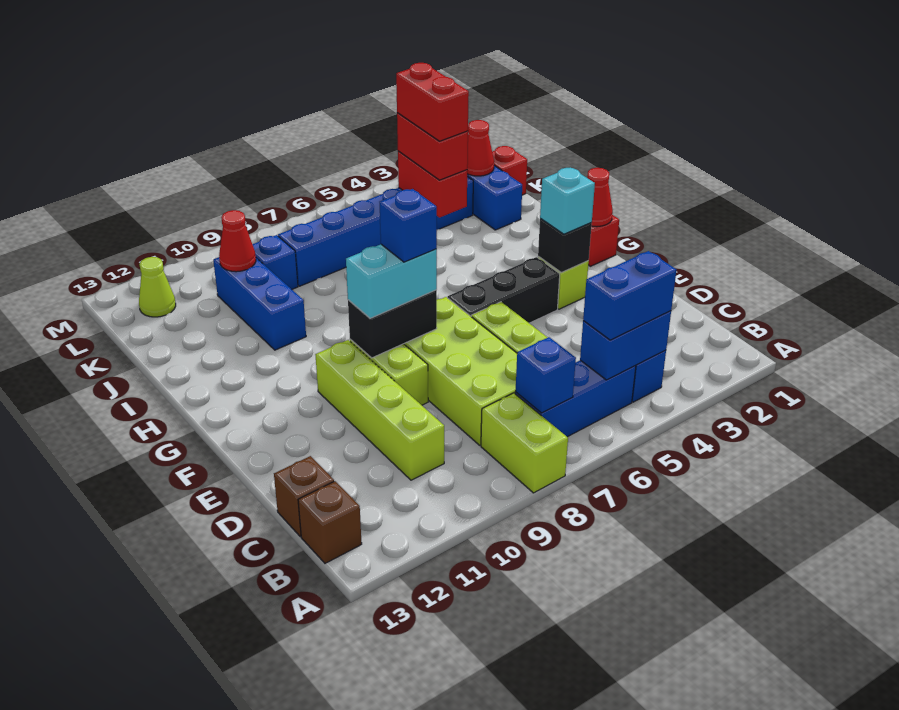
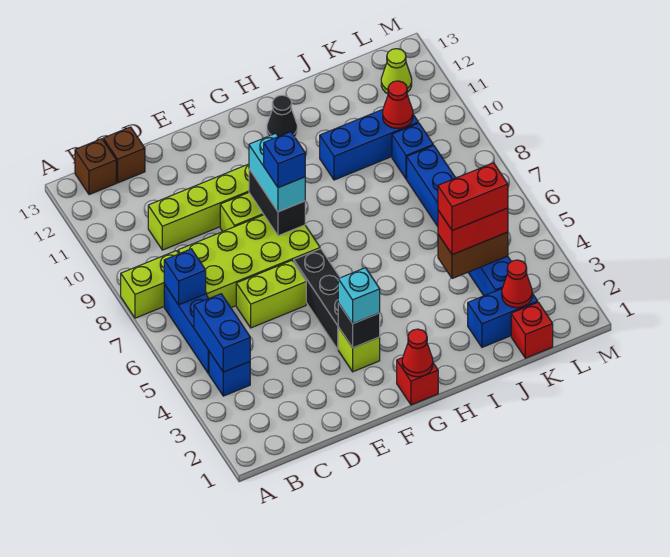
blue brick B4:B5 level 3 -> none
none -> black cone H12 level 1
red brick J4:K4 level 2 -> brown brick J4:K4 level 2

